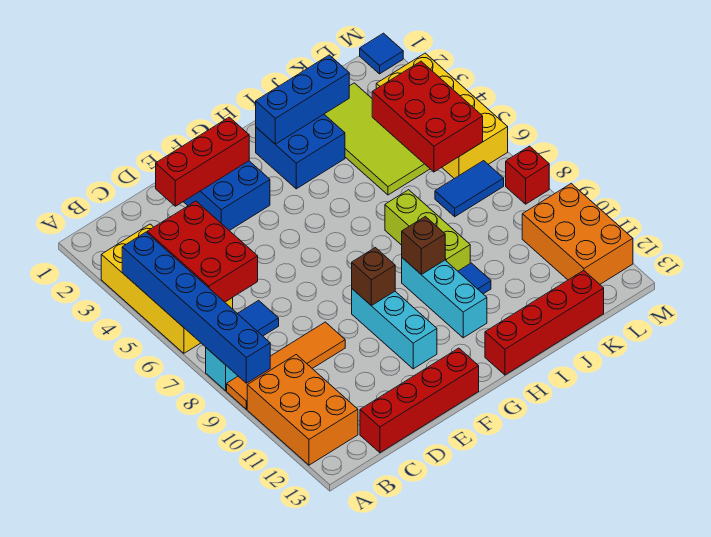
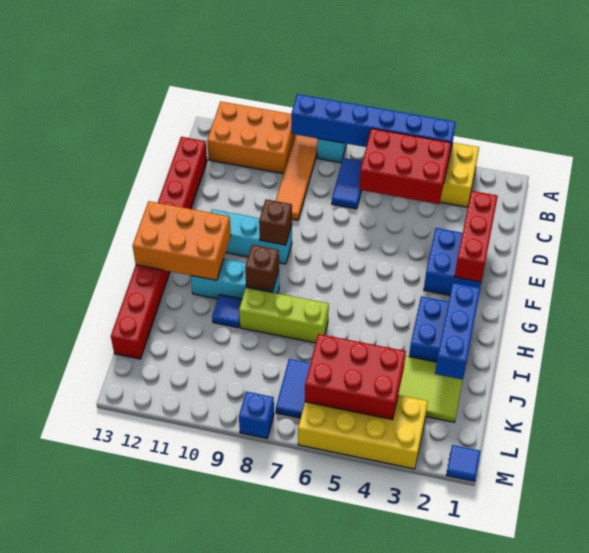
orange brick L10:M12 level 1 -> orange brick G11:H13 level 2
red brick M8 level 1 -> blue brick M8 level 1

